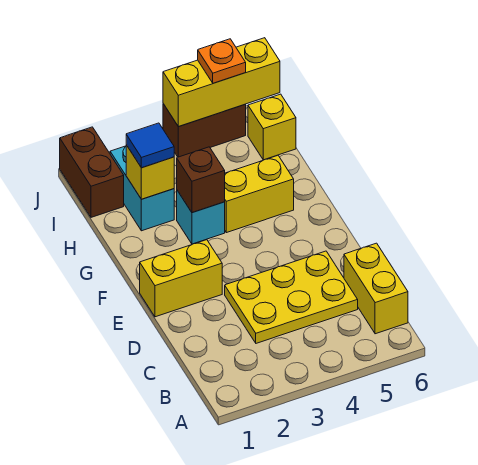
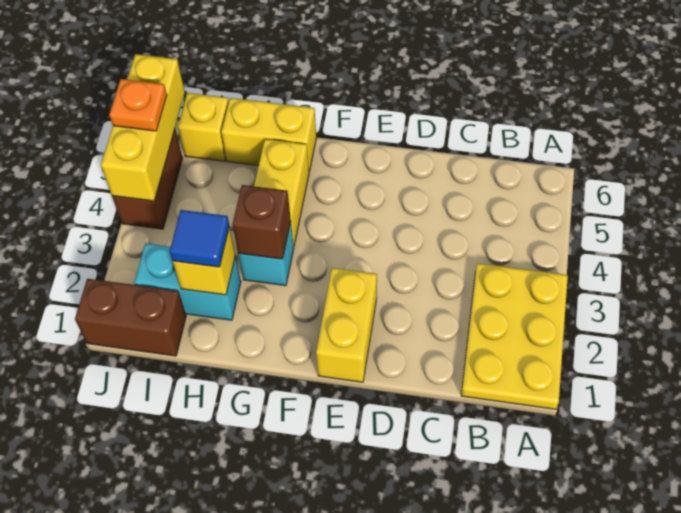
yellow brick B6:C6 level 1 -> yellow brick G6:H6 level 1
yellow plate C3:D5 level 1 -> yellow plate A1:B3 level 1

